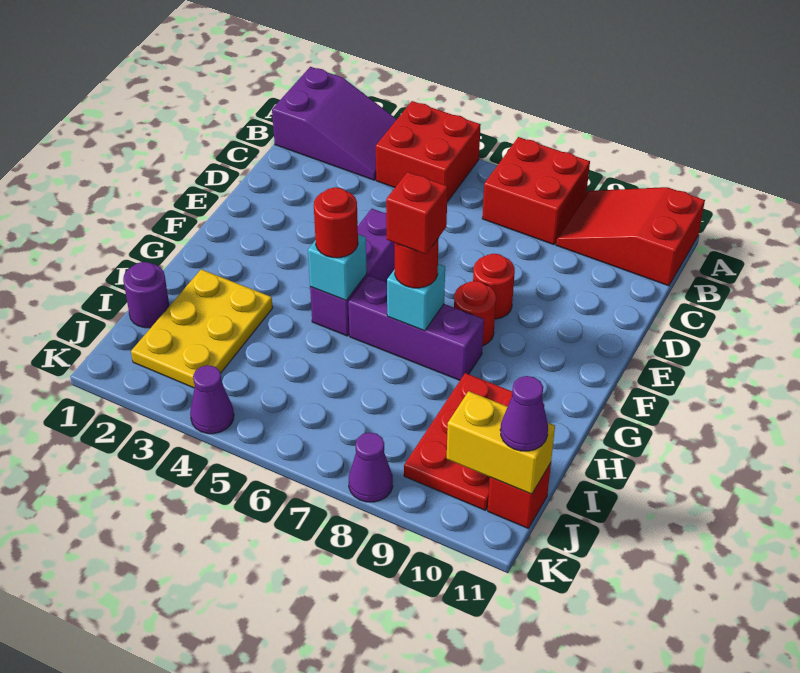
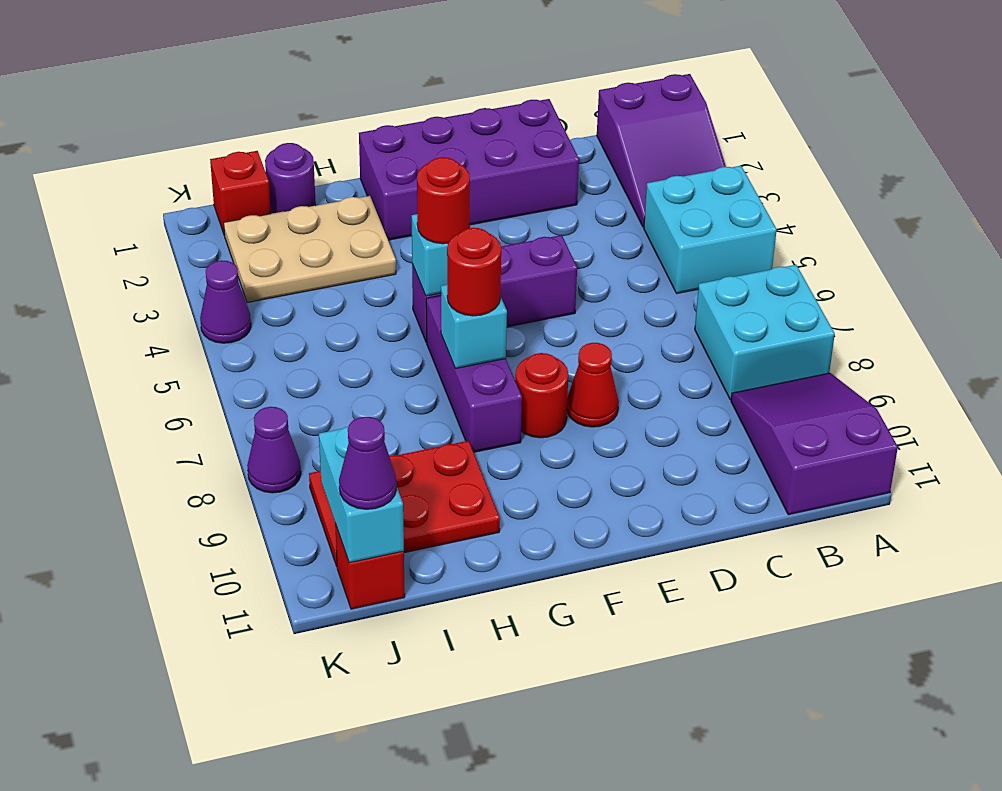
red brick A4:B5 level 1 -> cyan brick A4:B5 level 1
red brick A7:B8 level 1 -> cyan brick A7:B8 level 1
red slope A9:B11 level 1 top 11 -> purple slope A9:B11 level 1 top 11
none -> purple brick D1:G2 level 1
red round brick E8 level 1 -> red cone E8 level 1
red brick G7 level 4 -> red brick J1 level 1
yellow plate H2:J3 level 1 -> tan plate H2:J3 level 1
yellow brick J10:J11 level 2 -> cyan brick J10:J11 level 2

